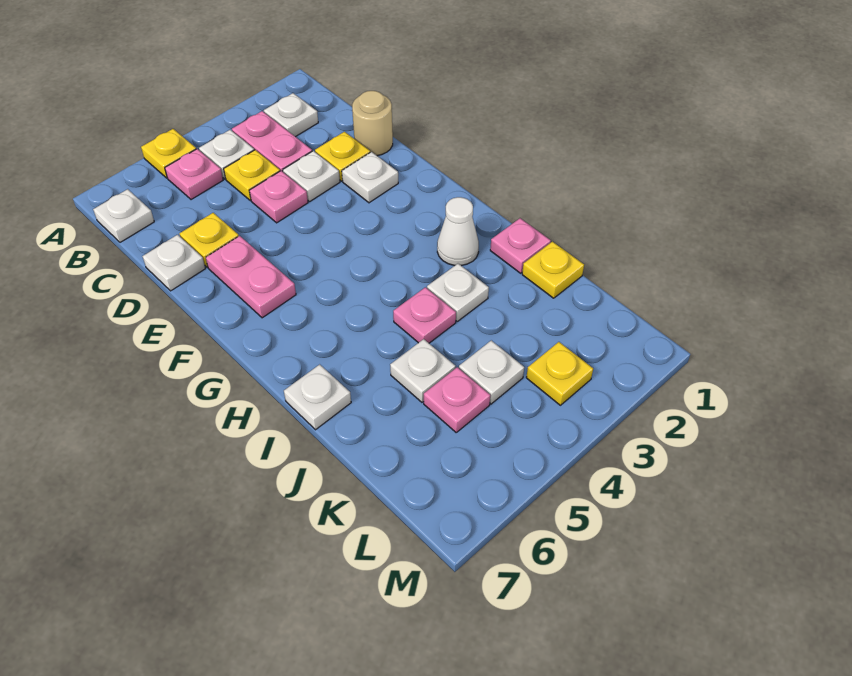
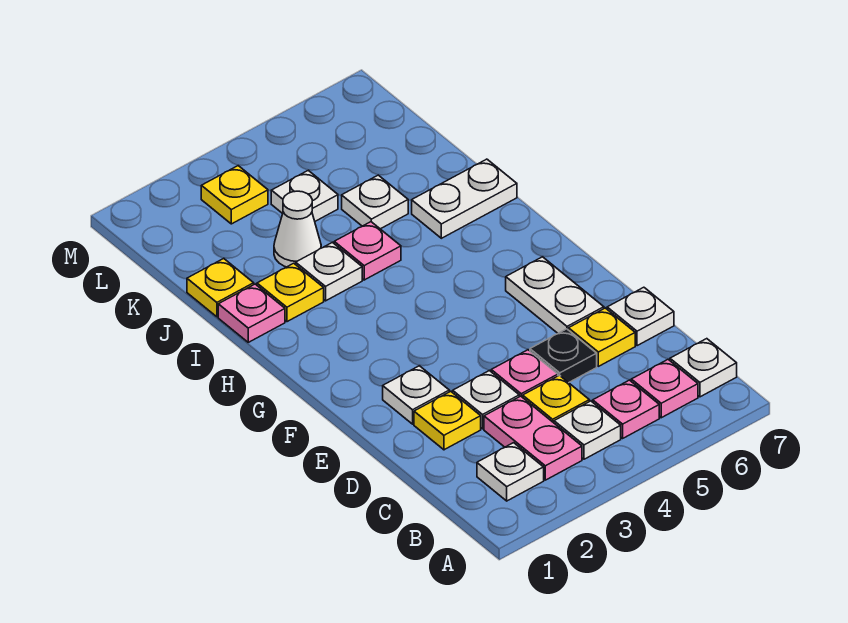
yellow plate A5 level 1 -> yellow plate I2 level 1
tan round brick D1 level 1 -> none
none -> black plate D5 level 1
pink plate E6:F6 level 1 -> white plate E6:F6 level 1
white cone H2 level 1 -> white cone J3 level 1
white plate I7 level 1 -> white plate I6:I7 level 1
pink plate K5 level 1 -> pink plate B6 level 1

